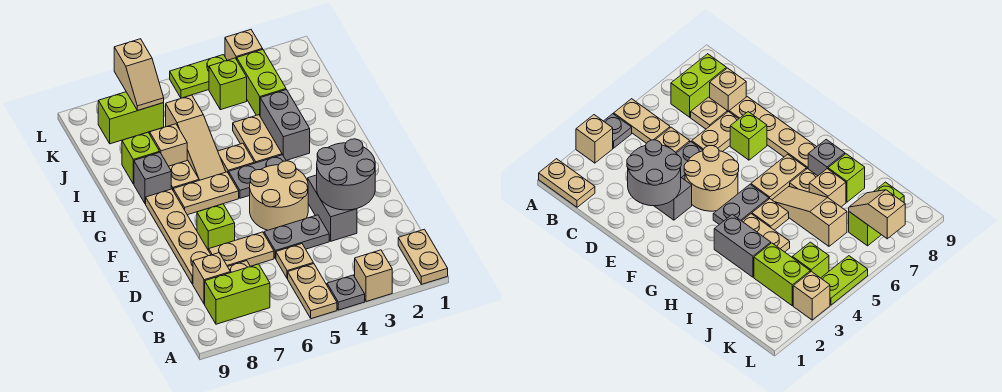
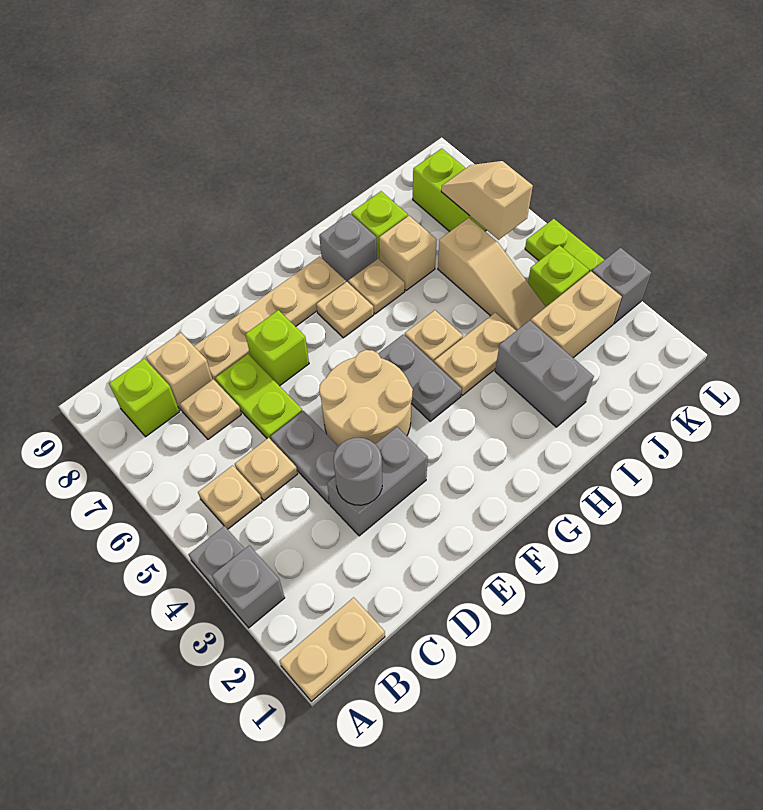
tan brick A3 level 1 -> grey brick A3 level 1
tan plate A5:B5 level 1 -> tan plate B5 level 1
lime brick B7:B8 level 1 -> lime brick B8 level 1
grey round brick D2:E3 level 2 -> grey round brick D3 level 2
tan plate D6:D7 level 1 -> lime plate D6:D7 level 1
tan plate G6:G7 level 1 -> tan plate G7 level 1
grey brick H3:I3 level 1 -> grey brick I2:I3 level 1
tan slope H6:J6 level 1 top J -> tan slope J4:J6 level 1 top 6
lime brick J3:K3 level 1 -> tan brick J3:K3 level 1
tan slope K7:L7 level 2 top L -> tan slope K6:K7 level 2 top 6
tan brick L3 level 1 -> grey brick L3 level 1

